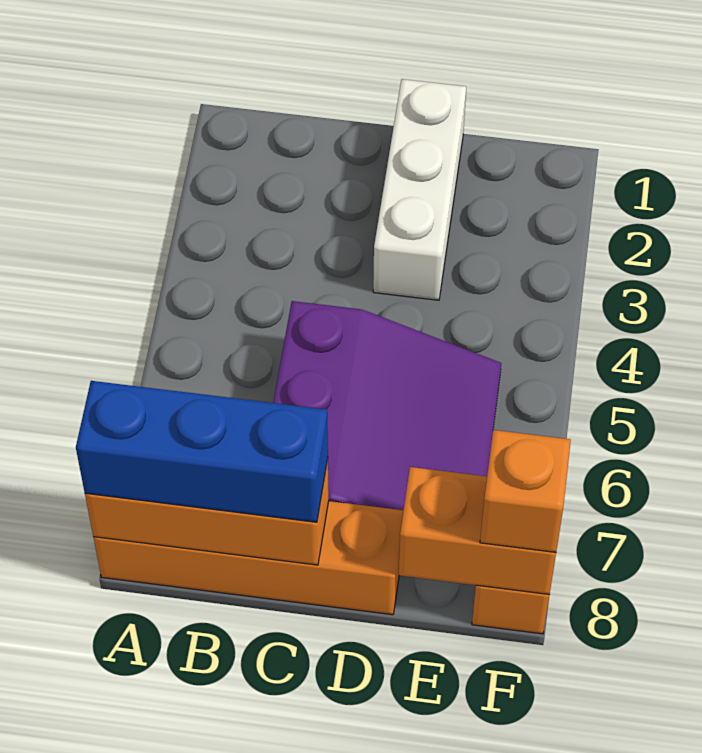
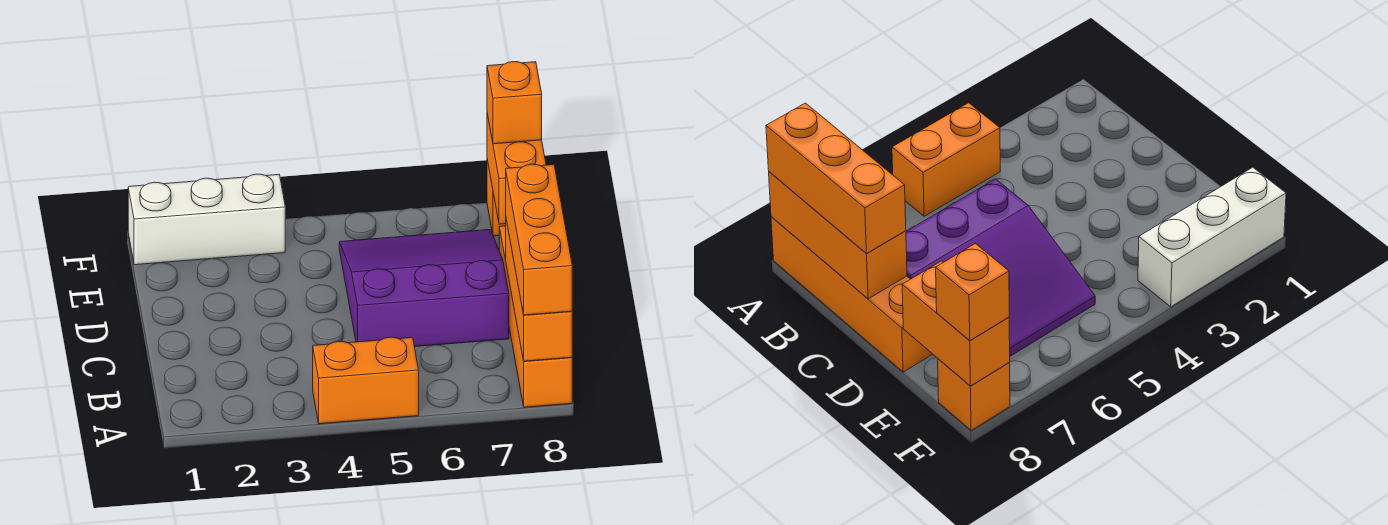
none -> orange brick A4:A5 level 1
blue brick A8:C8 level 3 -> orange brick A8:C8 level 3
white brick D1:D3 level 1 -> white brick F1:F3 level 1

